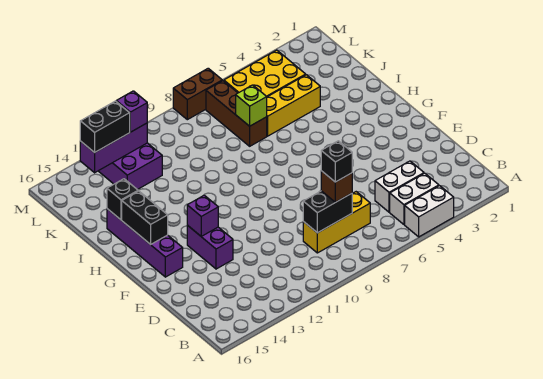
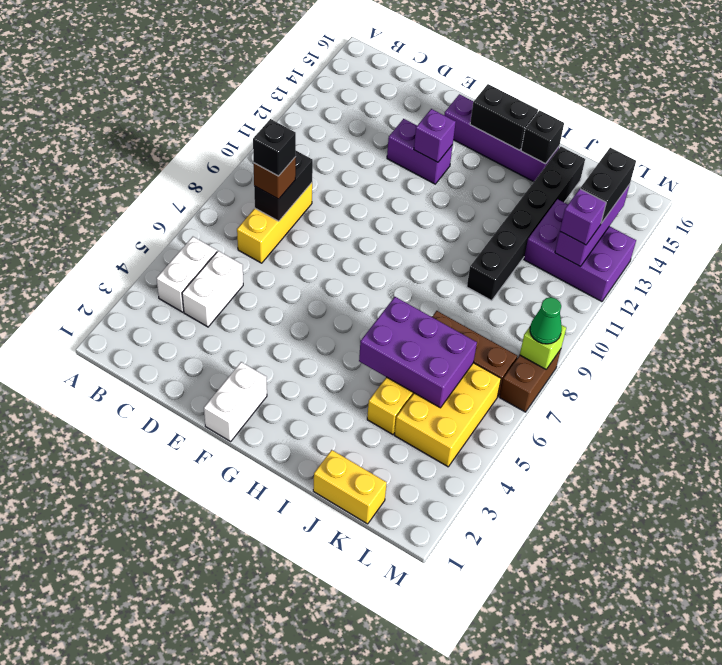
white brick A4:A5 level 1 -> white brick F1:F2 level 1
none -> purple brick I5:K6 level 2
none -> yellow brick J1:K1 level 1
lime brick J7 level 2 -> lime brick M8 level 2
none -> black brick J10:J15 level 1
none -> green cone M8 level 3

